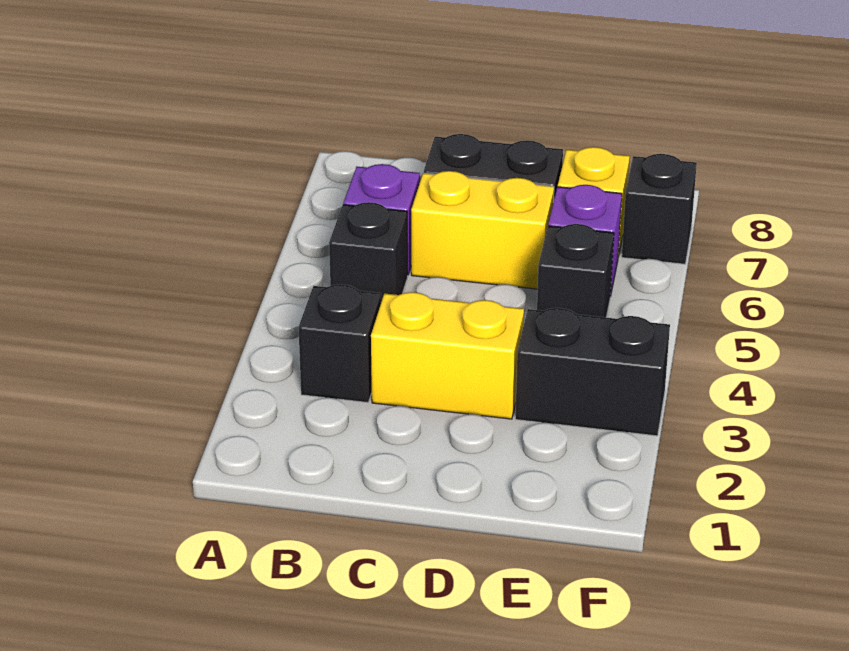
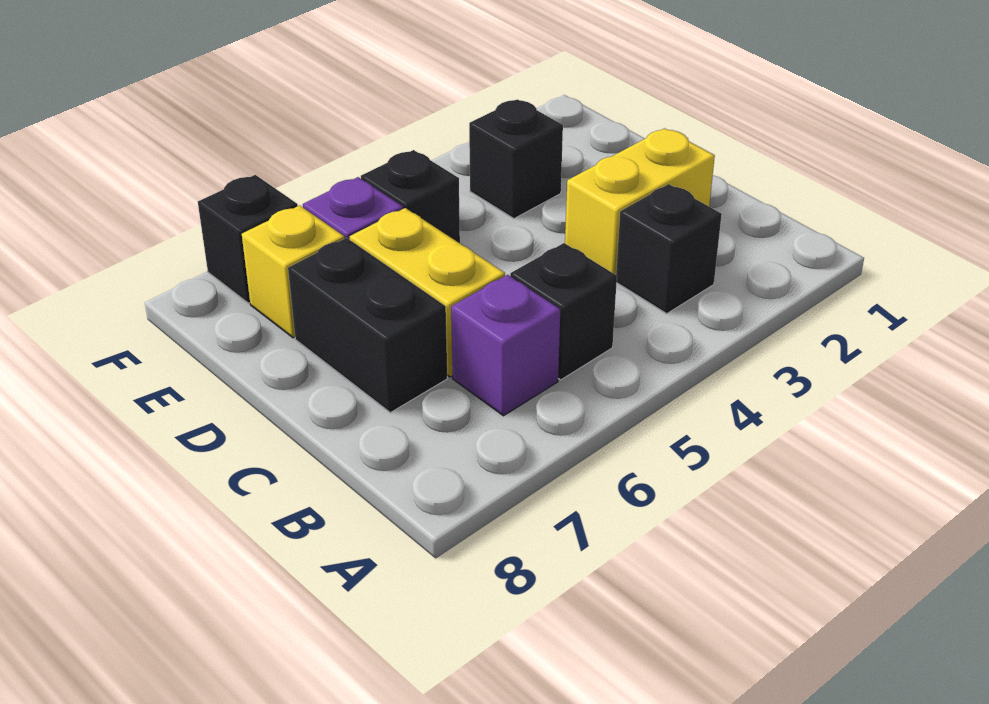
yellow brick C3:D3 level 1 -> yellow brick C2:C3 level 1
black brick E3:F3 level 1 -> black brick E3 level 1

